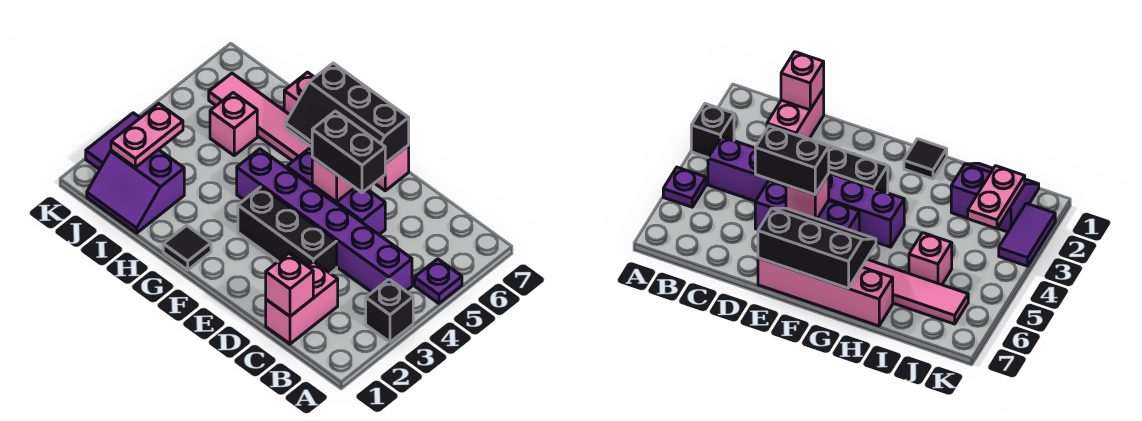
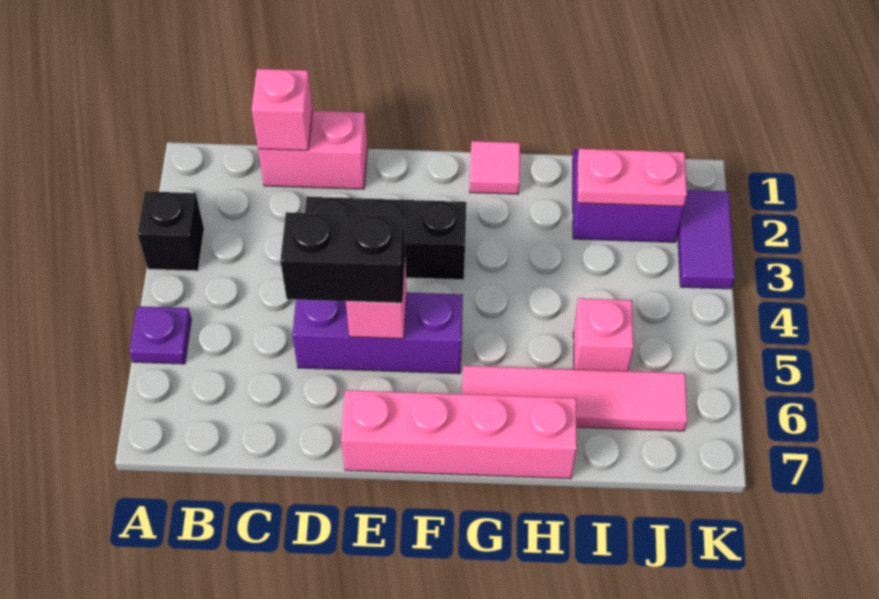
purple brick B4:G4 level 1 -> none
pink brick C1:C2 level 1 -> pink brick C1:D1 level 1
black slope E6:G7 level 2 top 7 -> none
black tile G1 level 1 -> pink tile G1 level 1
pink plate J2:J3 level 2 -> pink plate I2:J2 level 2

